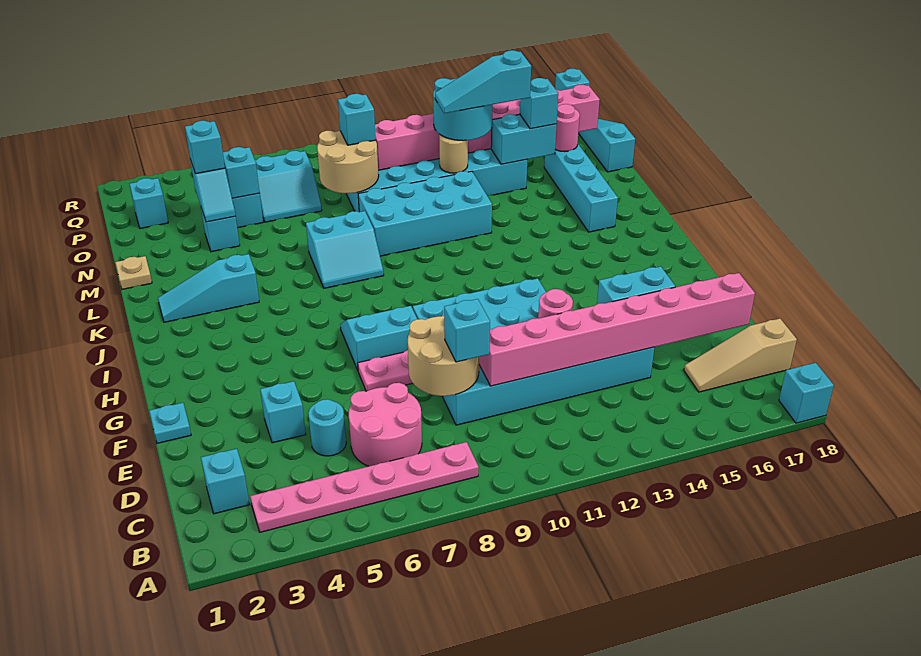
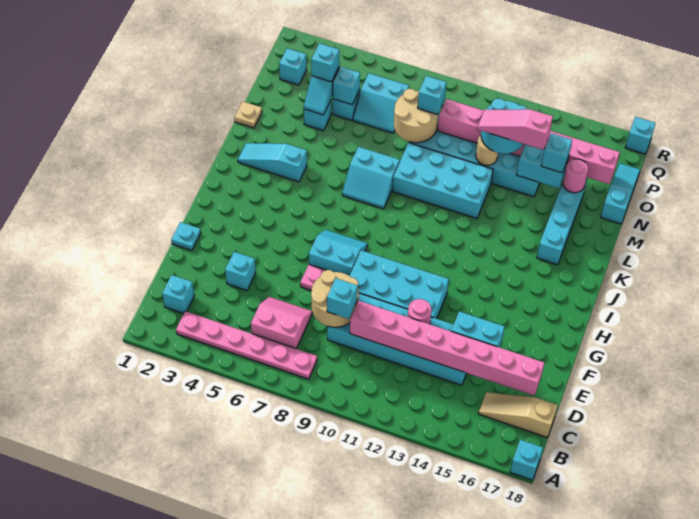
pink round brick C6:D7 level 1 -> pink slope C6:D7 level 1 top C
cyan round brick D5 level 1 -> none
cyan slope N12:N14 level 4 top 14 -> pink slope N12:N14 level 4 top 14

